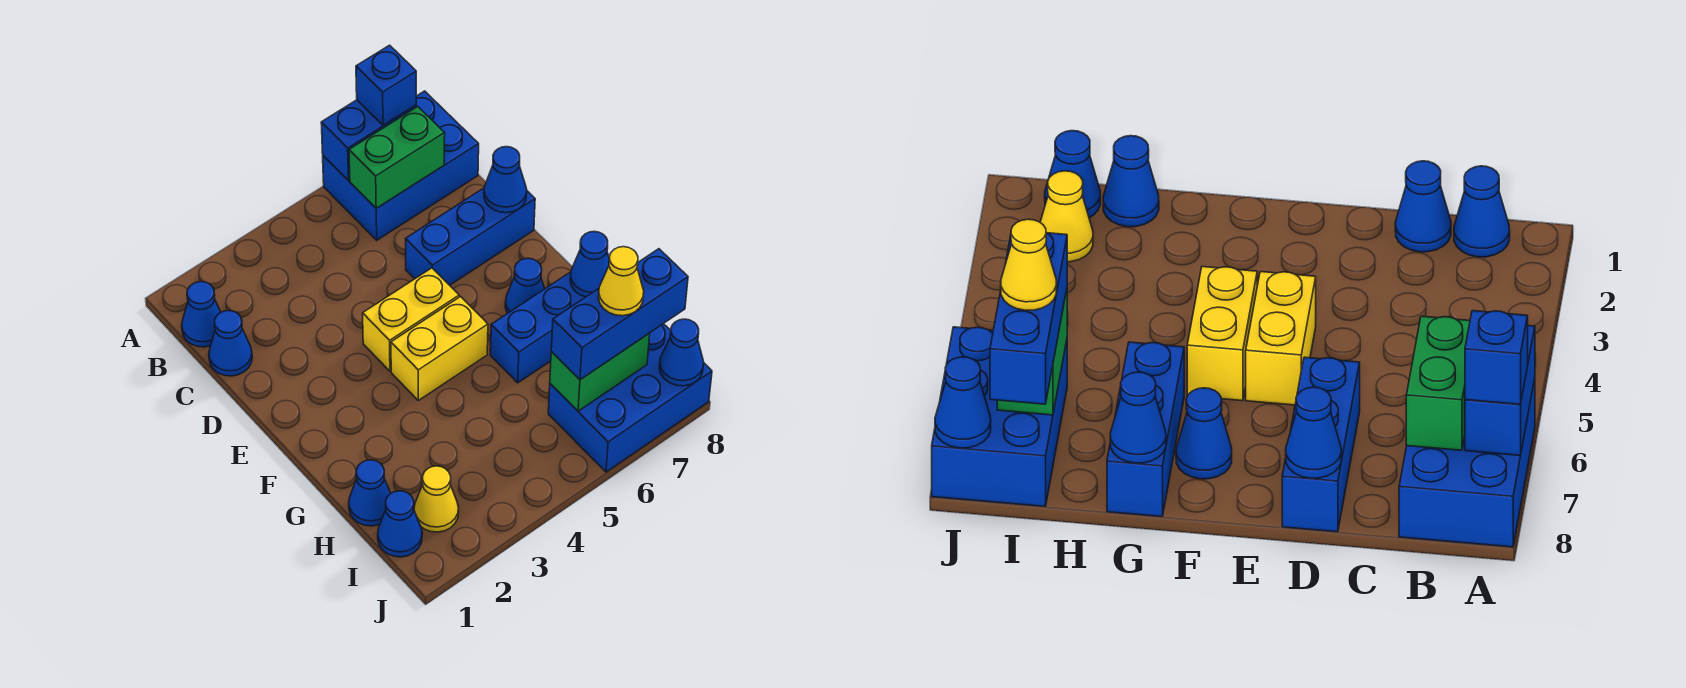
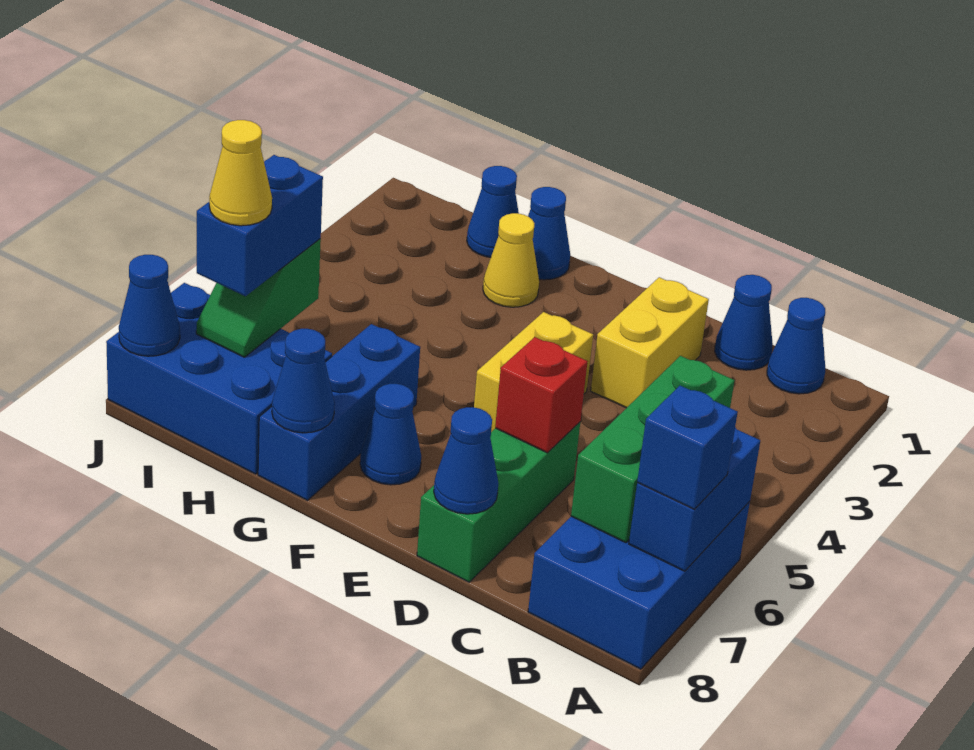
green brick B6:B7 level 2 -> green brick B5:B7 level 2
blue brick D6:D8 level 1 -> green brick D6:D8 level 1
none -> red brick D6 level 2
yellow brick F4:F5 level 1 -> yellow brick D2:D3 level 1
blue cone I1 level 1 -> blue cone G1 level 1
yellow cone I2 level 1 -> yellow cone G2 level 1
blue brick I6:J8 level 1 -> blue brick H7:J8 level 1
green brick I6:I7 level 2 -> green slope I6:I7 level 2 top 6
blue brick I6:I8 level 3 -> blue brick I6:I7 level 3

